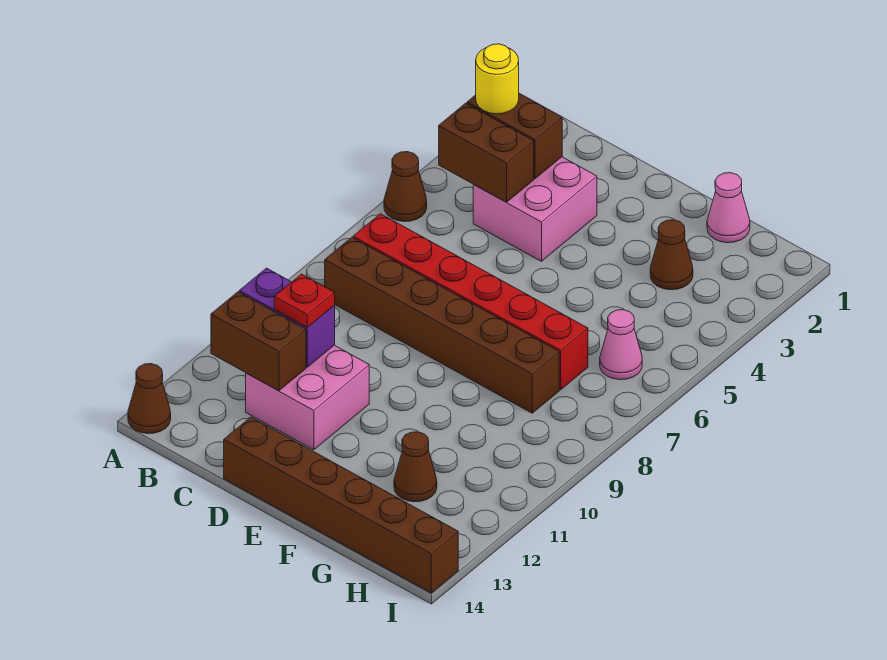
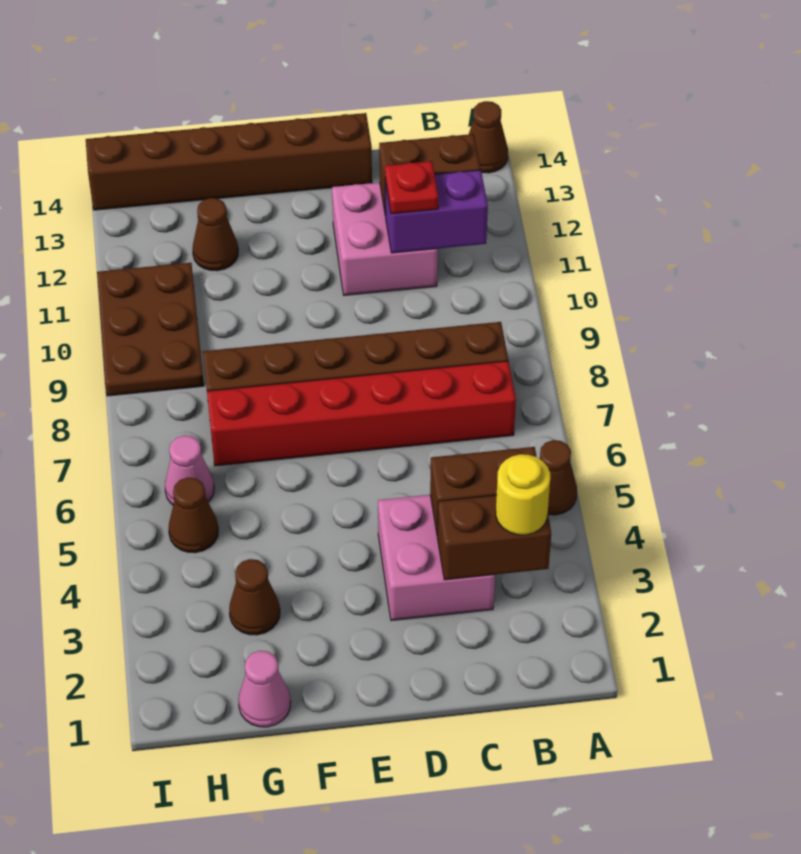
none -> brown cone H5 level 1
none -> brown plate H9:I11 level 1

